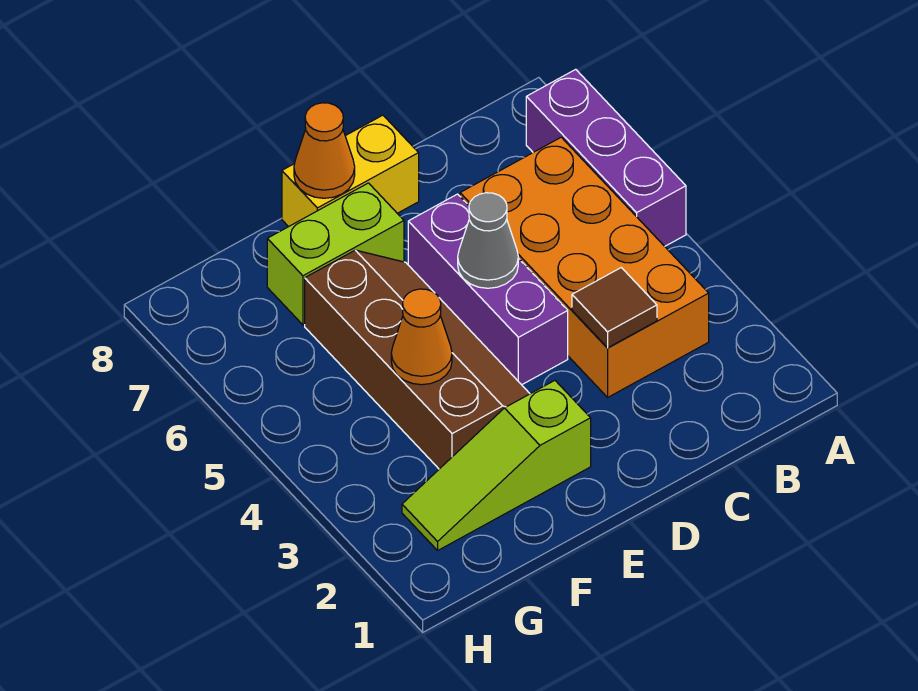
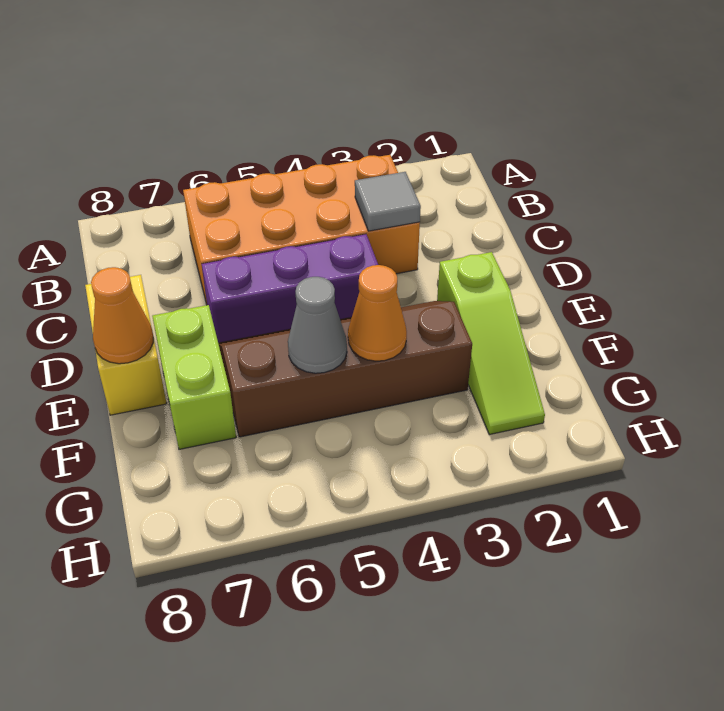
purple brick A5:A7 level 1 -> none
brown tile C3 level 2 -> grey tile C3 level 2
grey cone D5 level 2 -> grey cone F5 level 2

